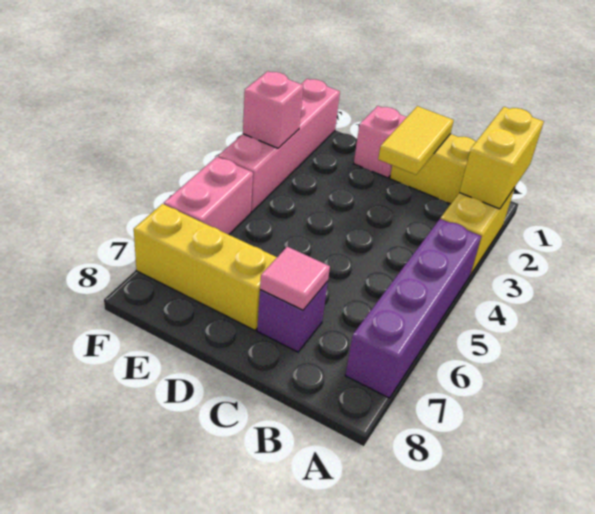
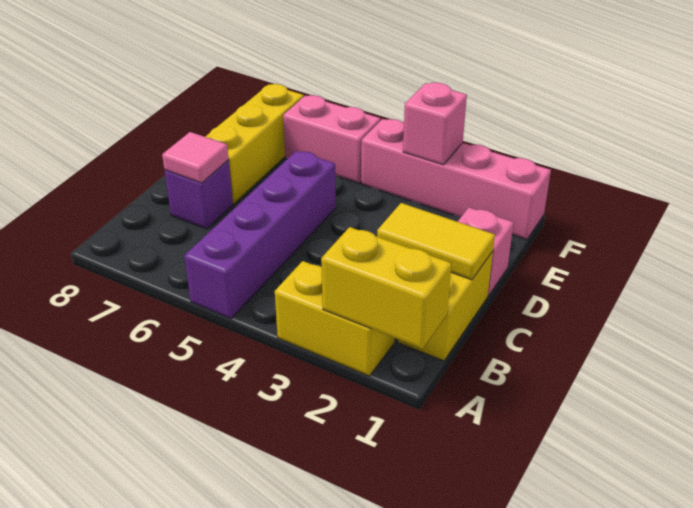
purple brick A4:A7 level 1 -> purple brick A5:D5 level 1

